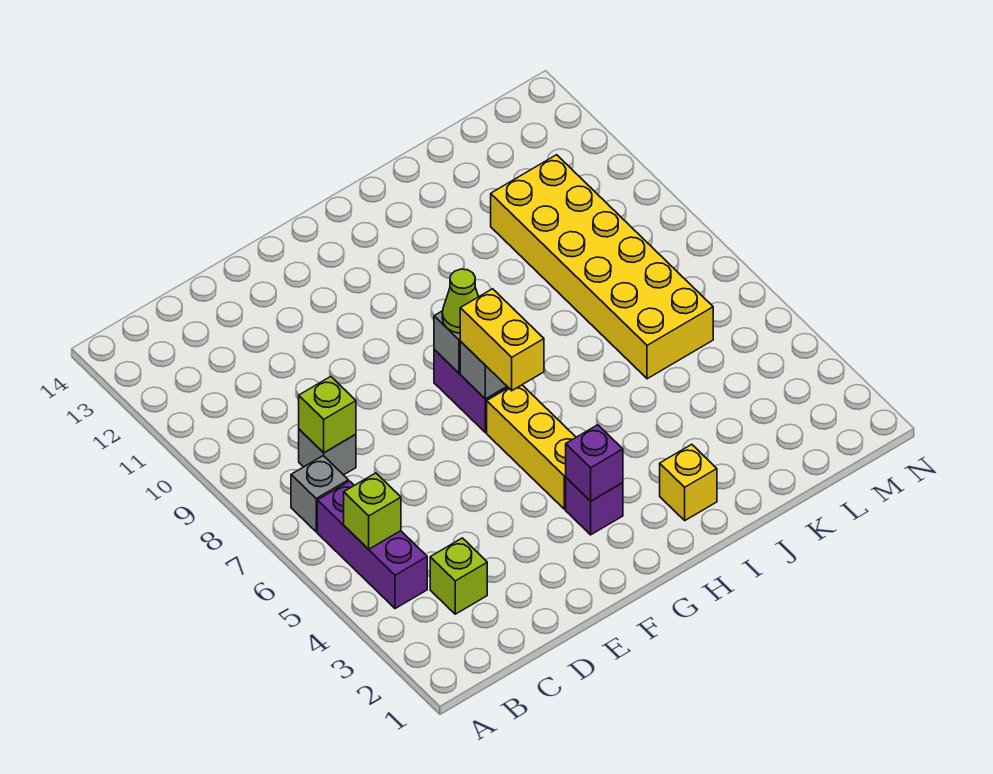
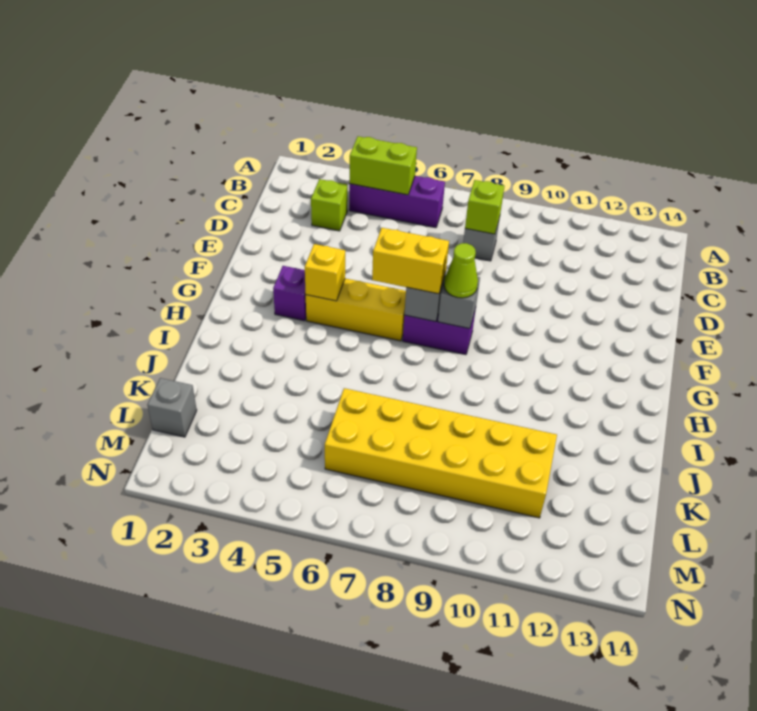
lime brick B5 level 2 -> lime brick B4:B5 level 2
grey brick B7 level 1 -> grey brick L1 level 1
purple brick G3 level 2 -> none
yellow brick I2 level 1 -> yellow brick G4 level 2

